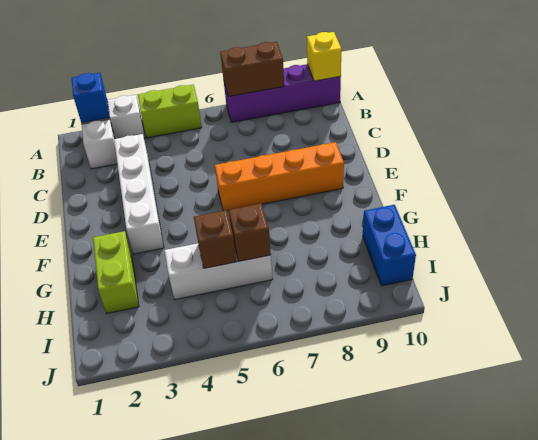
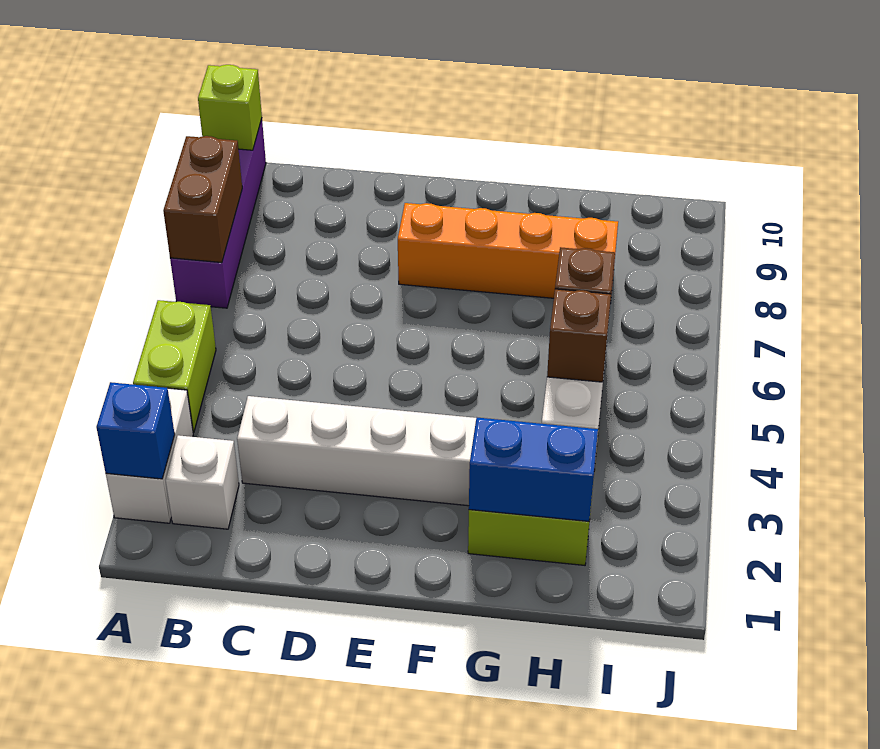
yellow brick A10 level 2 -> lime brick A10 level 2
orange brick E6:E9 level 1 -> orange brick E8:H8 level 1
blue brick H10:I10 level 1 -> blue brick G2:H2 level 2

